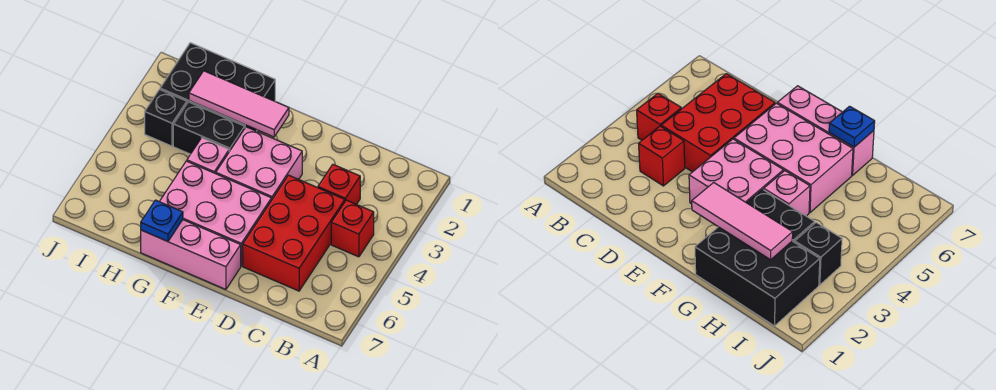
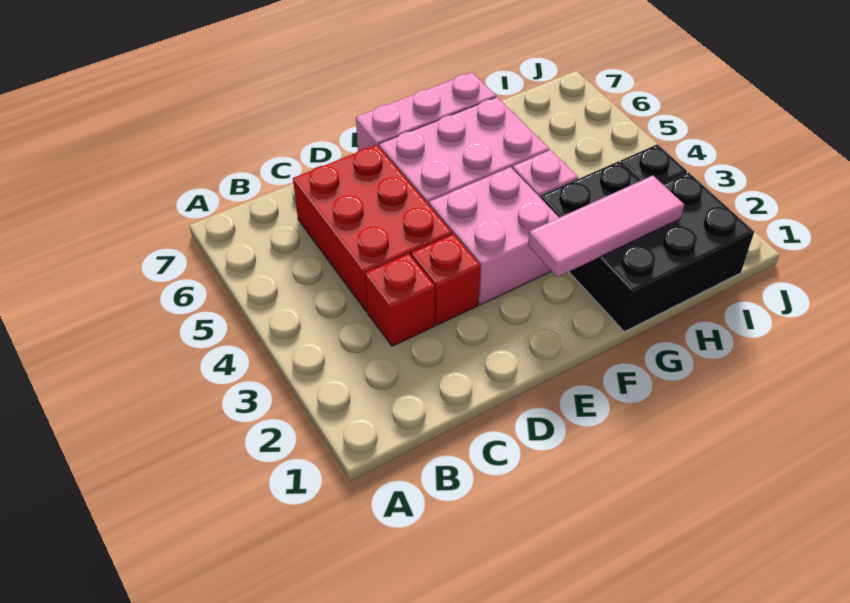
red brick B4 level 1 -> red brick D3 level 1
blue plate G7 level 2 -> none

